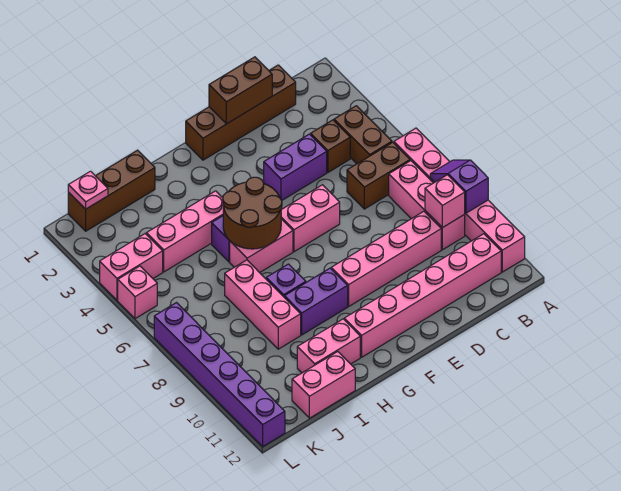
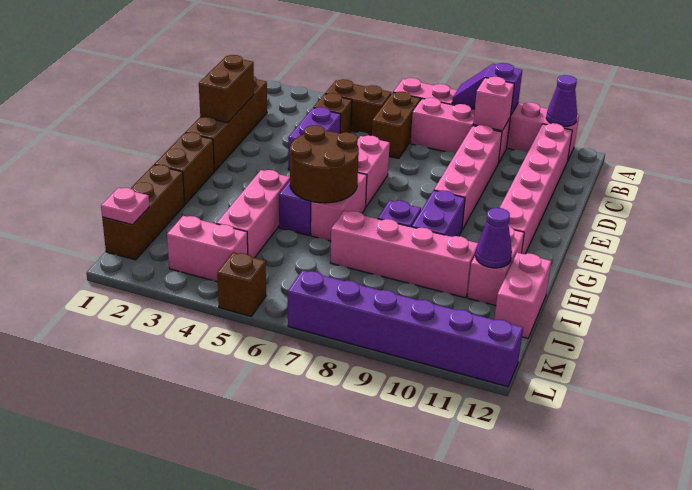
none -> purple cone A11 level 2
none -> brown brick G1:H1 level 1
pink brick I7:I9 level 1 -> pink brick I7:I10 level 1
none -> purple cone I11 level 2
pink brick K4:L4 level 1 -> pink brick K3:K4 level 1
pink brick L5 level 1 -> brown brick L5 level 1

